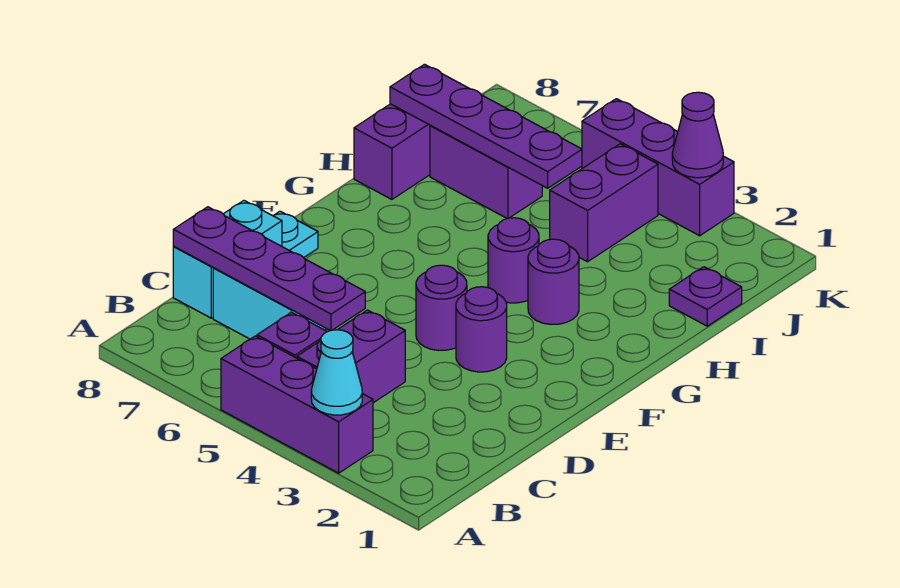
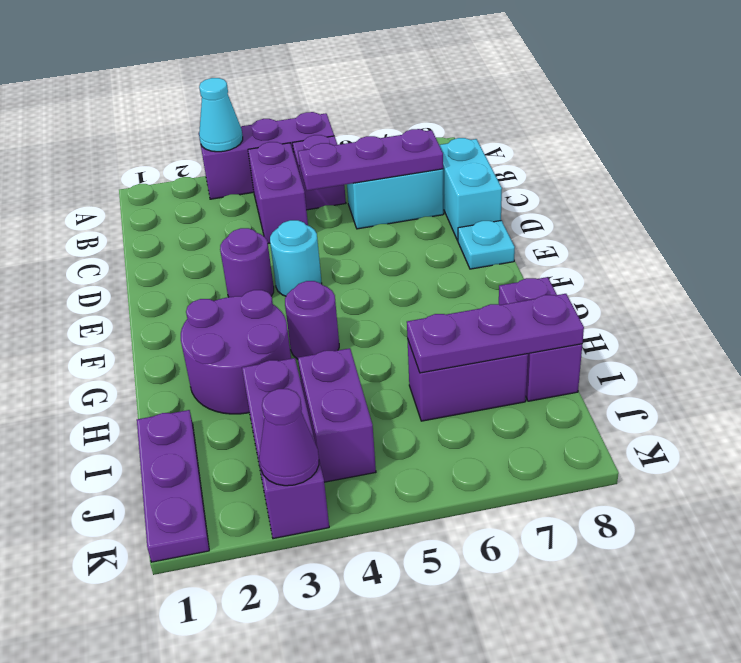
purple plate C5:C8 level 2 -> purple plate C5:C7 level 2
purple round brick E4 level 1 -> cyan round brick E4 level 1
purple round brick G3 level 1 -> purple round brick G2:H3 level 1
purple plate I1 level 1 -> purple plate I1:K1 level 1
purple plate I5:I8 level 2 -> purple plate I6:I8 level 2
purple brick K3:K5 level 1 -> purple brick I3:K3 level 1

